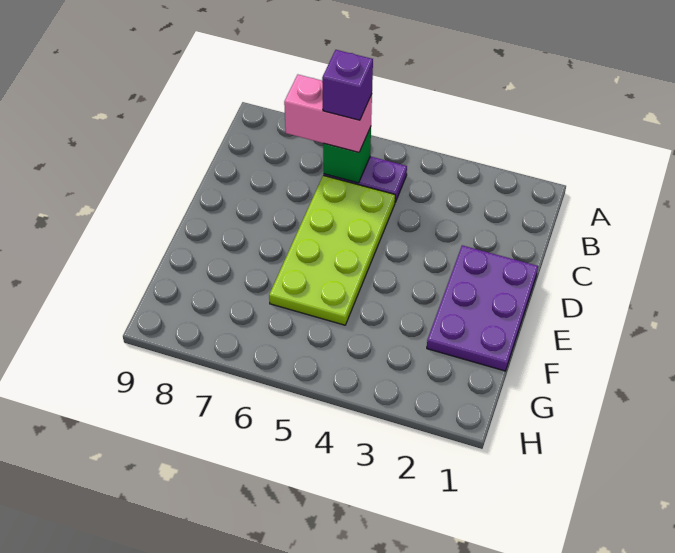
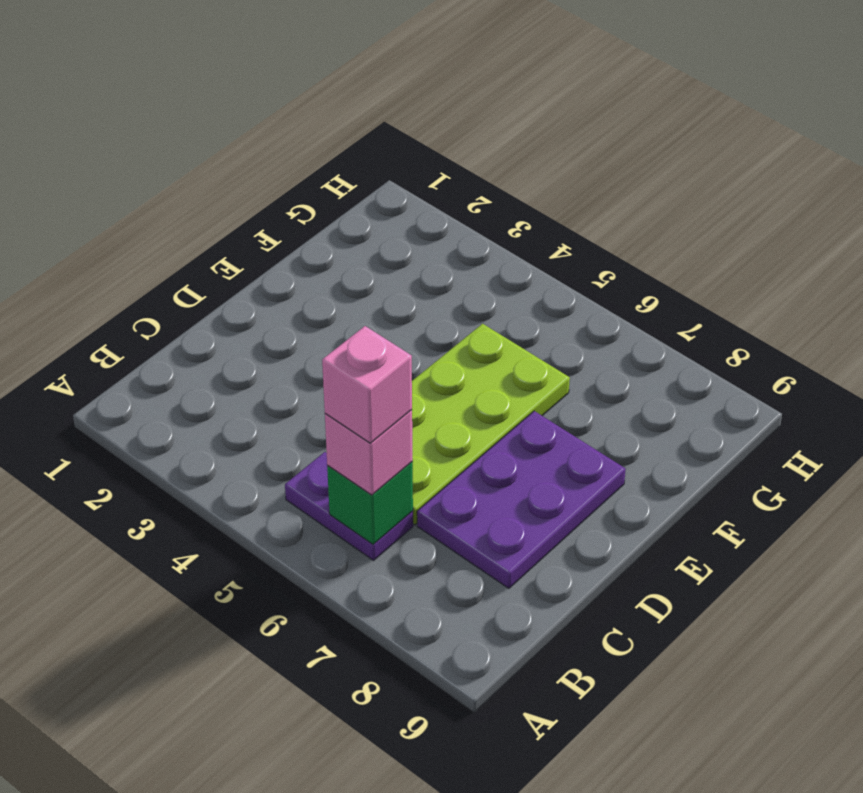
pink brick B6:B7 level 3 -> pink brick B6 level 3
purple brick B6 level 4 -> pink brick B6 level 4
purple plate D1:F2 level 1 -> purple plate C7:E8 level 1

